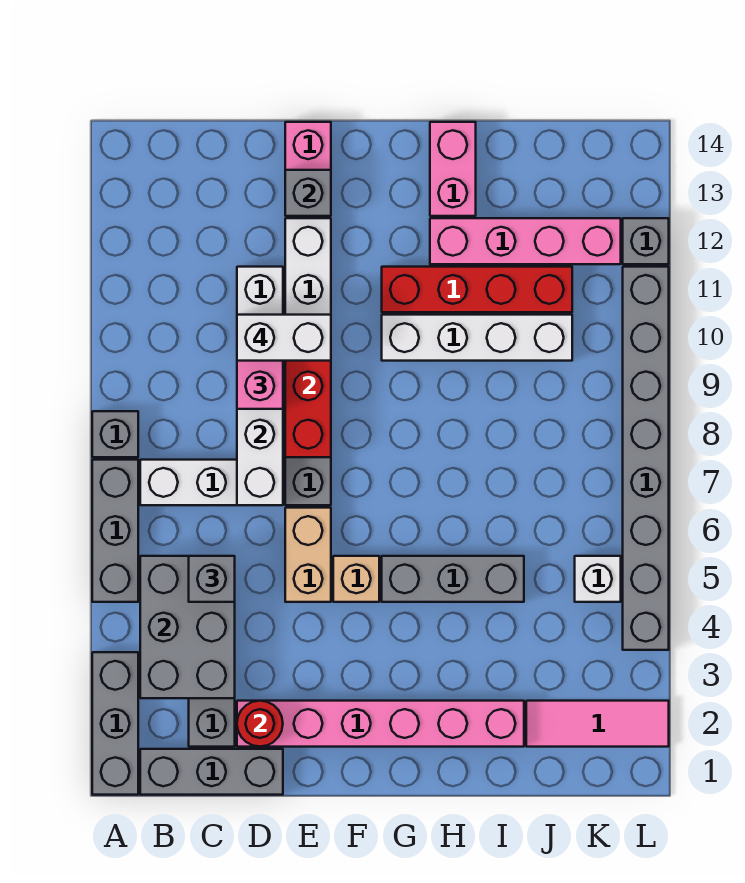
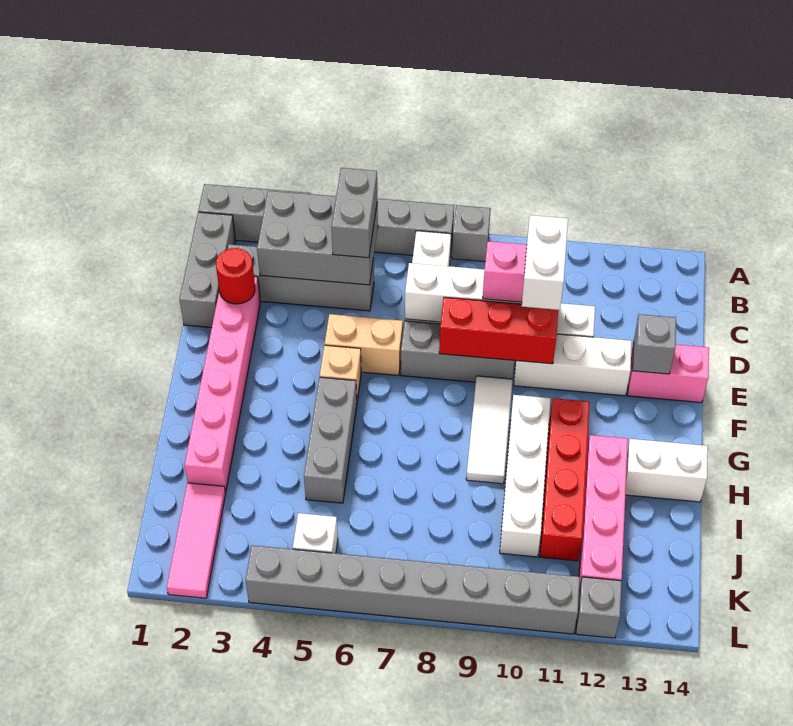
grey brick C5 level 3 -> grey brick B5:C5 level 3
none -> white tile F9:H9 level 1
pink brick H13:H14 level 1 -> white brick H13:H14 level 1

